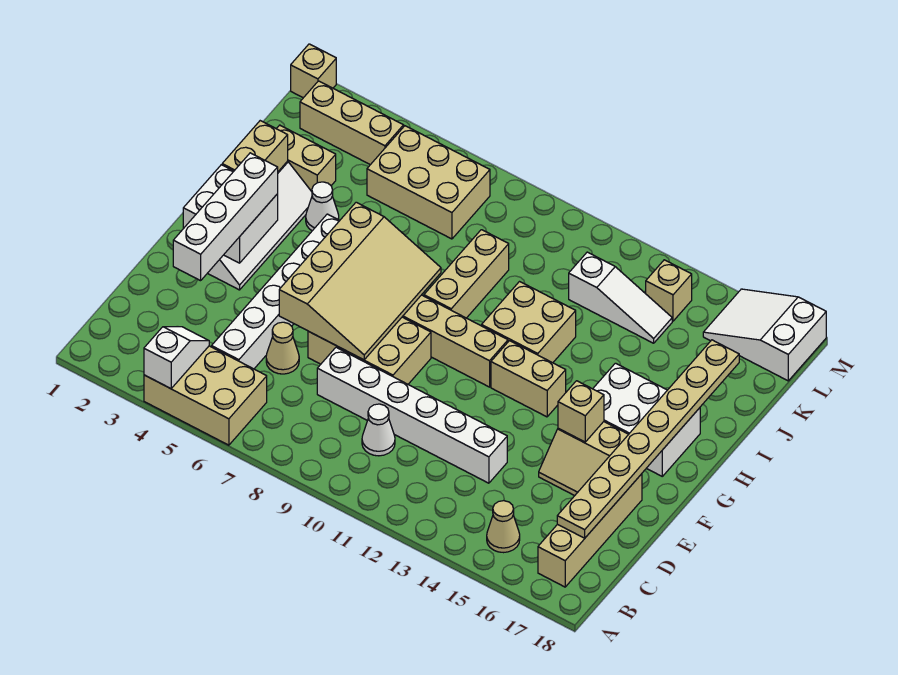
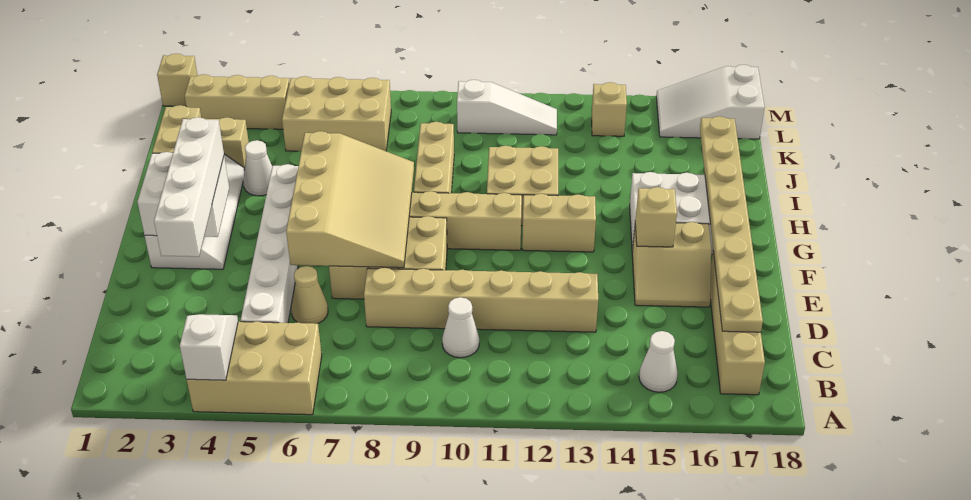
tan cone B15 level 1 -> white cone B15 level 1
white brick D8:D13 level 1 -> tan brick D8:D13 level 1
white slope K12:K14 level 1 top 12 -> white slope L10:L12 level 1 top 10

